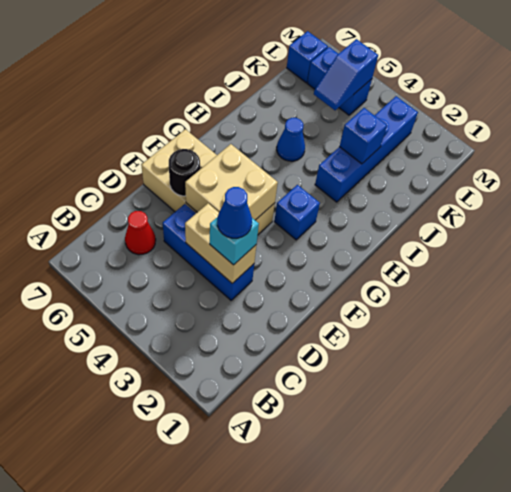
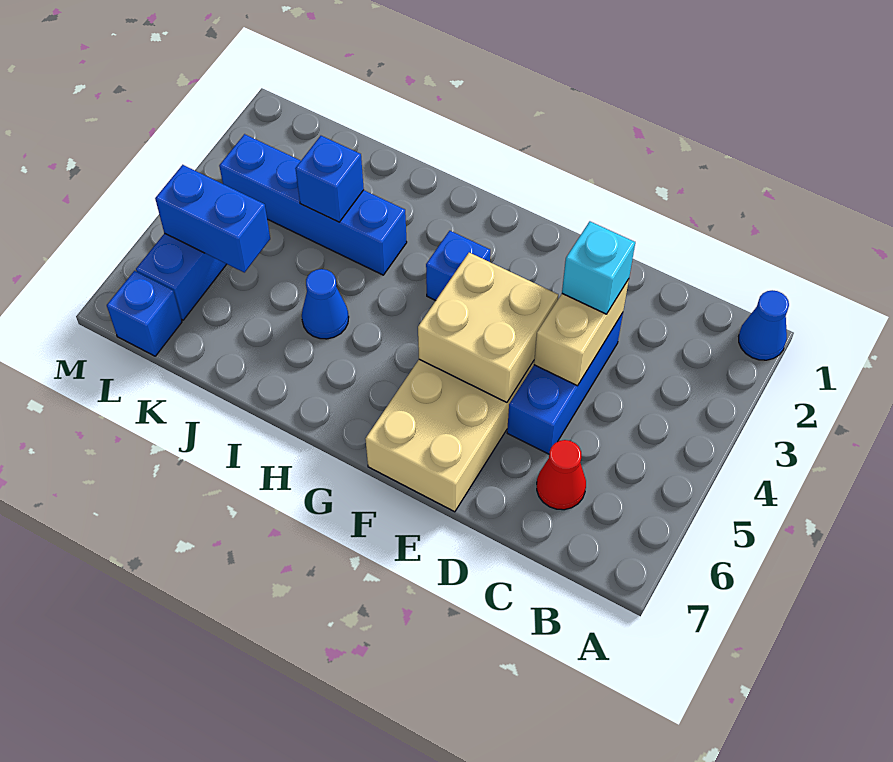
blue cone D3 level 4 -> blue cone A1 level 1
black round brick E6 level 2 -> none
blue slope K5:L5 level 2 top L -> blue brick K5:L5 level 2

